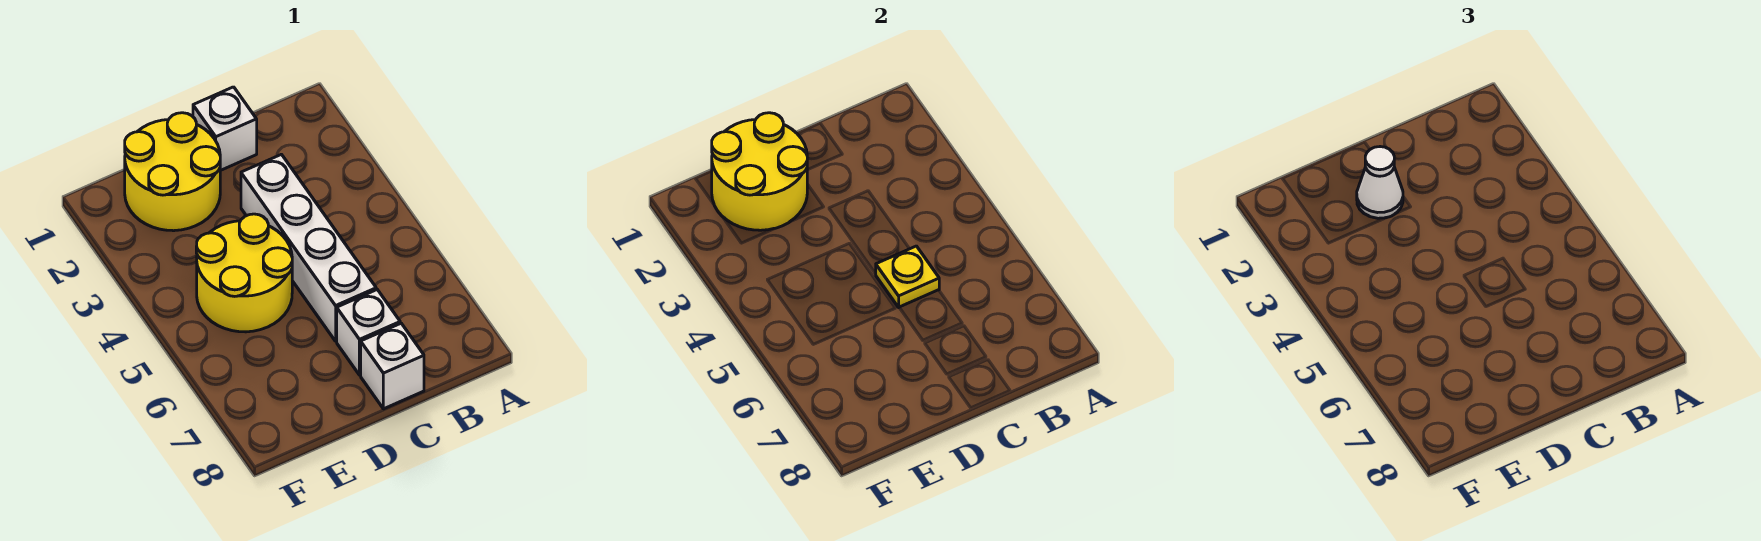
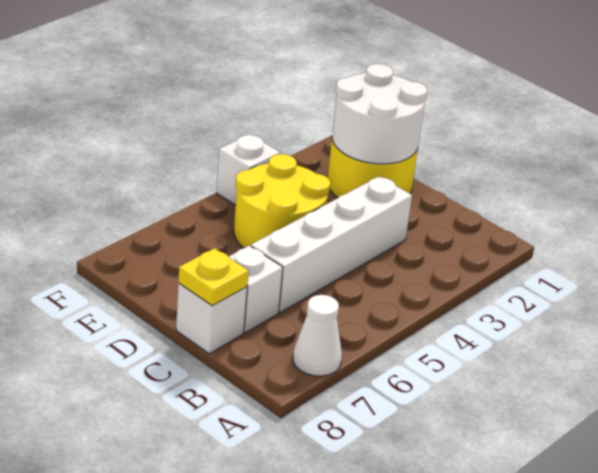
white brick C1 level 1 -> white brick F4 level 1
yellow plate C5 level 2 -> yellow plate C8 level 2
yellow round brick D1:E2 level 2 -> white round brick D1:E2 level 2
white cone D2 level 3 -> white cone A7 level 1

